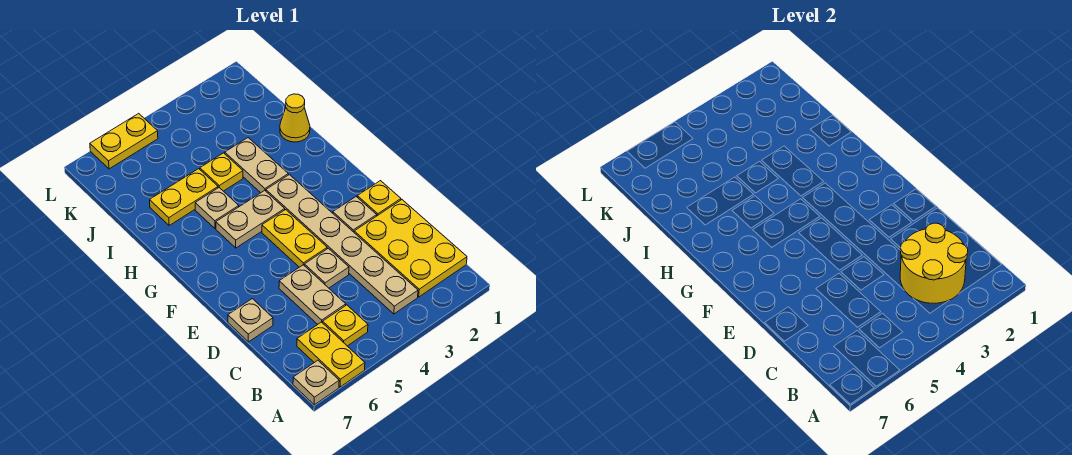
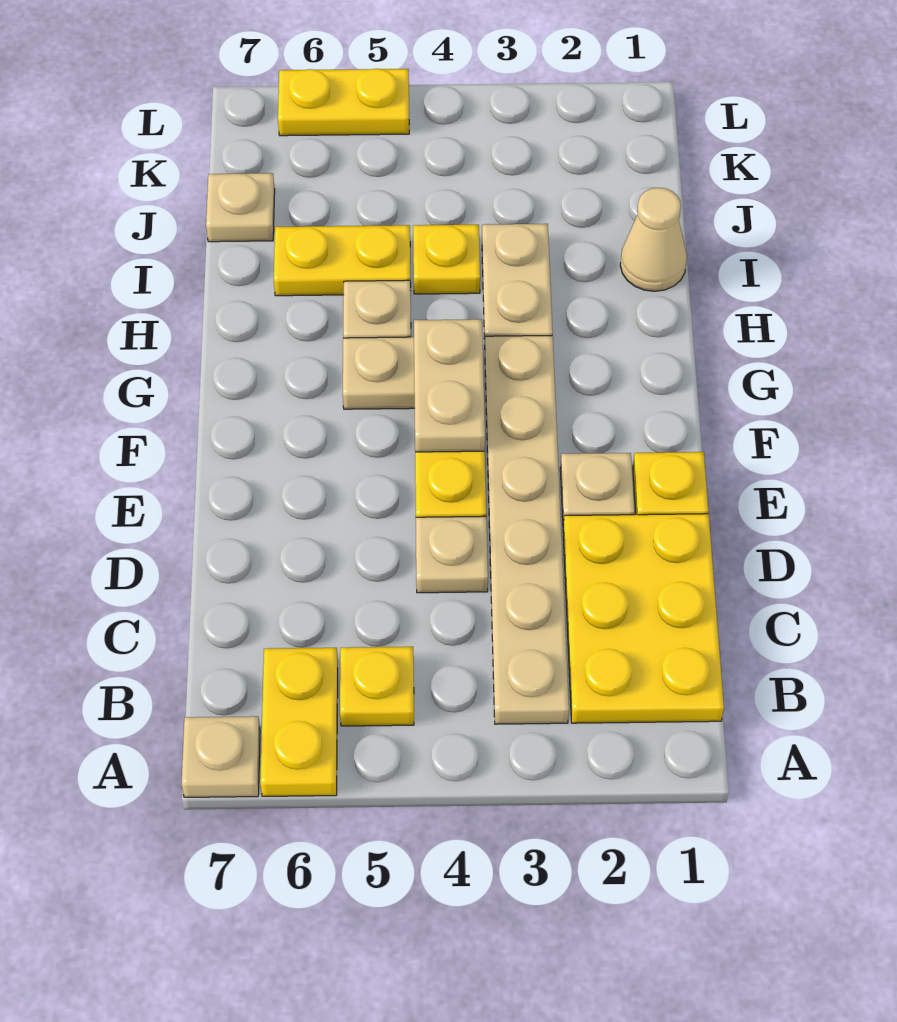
yellow round brick B2:C3 level 2 -> none
tan plate C5:D5 level 1 -> tan plate F4:G4 level 2
tan plate D7 level 1 -> tan plate J7 level 1
yellow cone I1 level 1 -> tan cone I1 level 1

